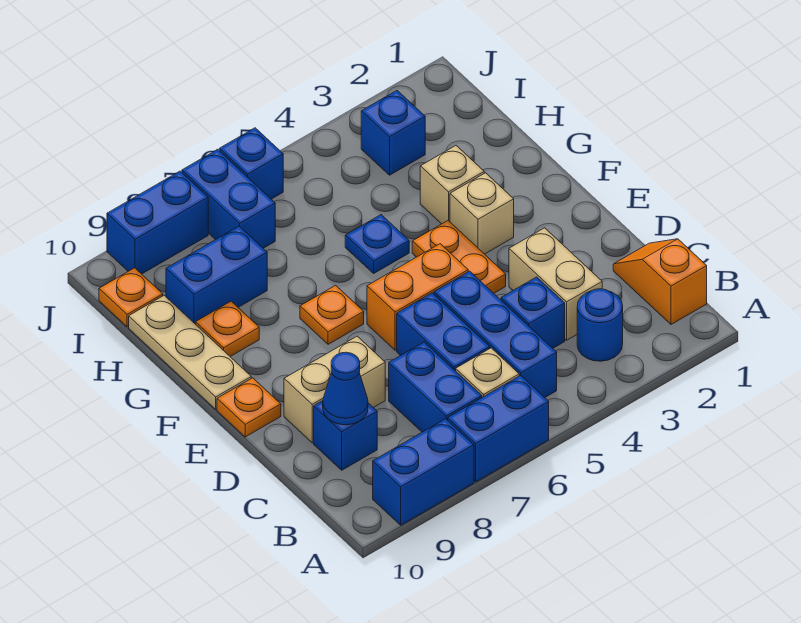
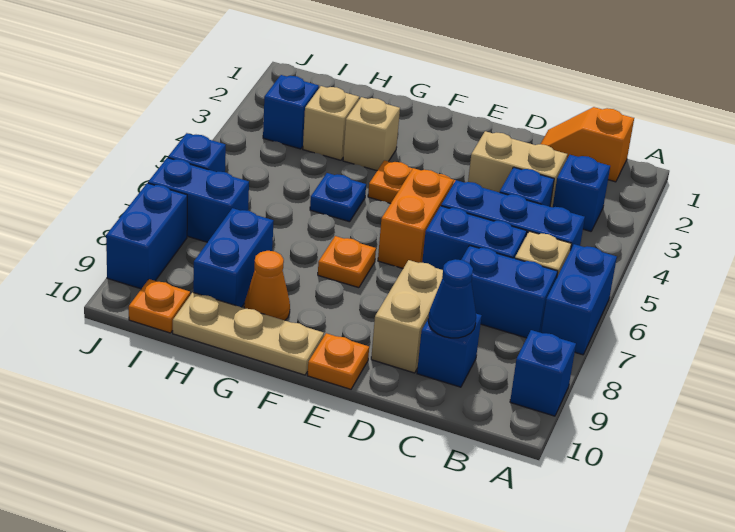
blue brick A8:A9 level 1 -> blue brick A9 level 1
blue round brick B3 level 1 -> blue brick B3 level 1
tan brick F3 level 1 -> tan brick H3 level 1
orange plate G9 level 1 -> orange cone G9 level 1

